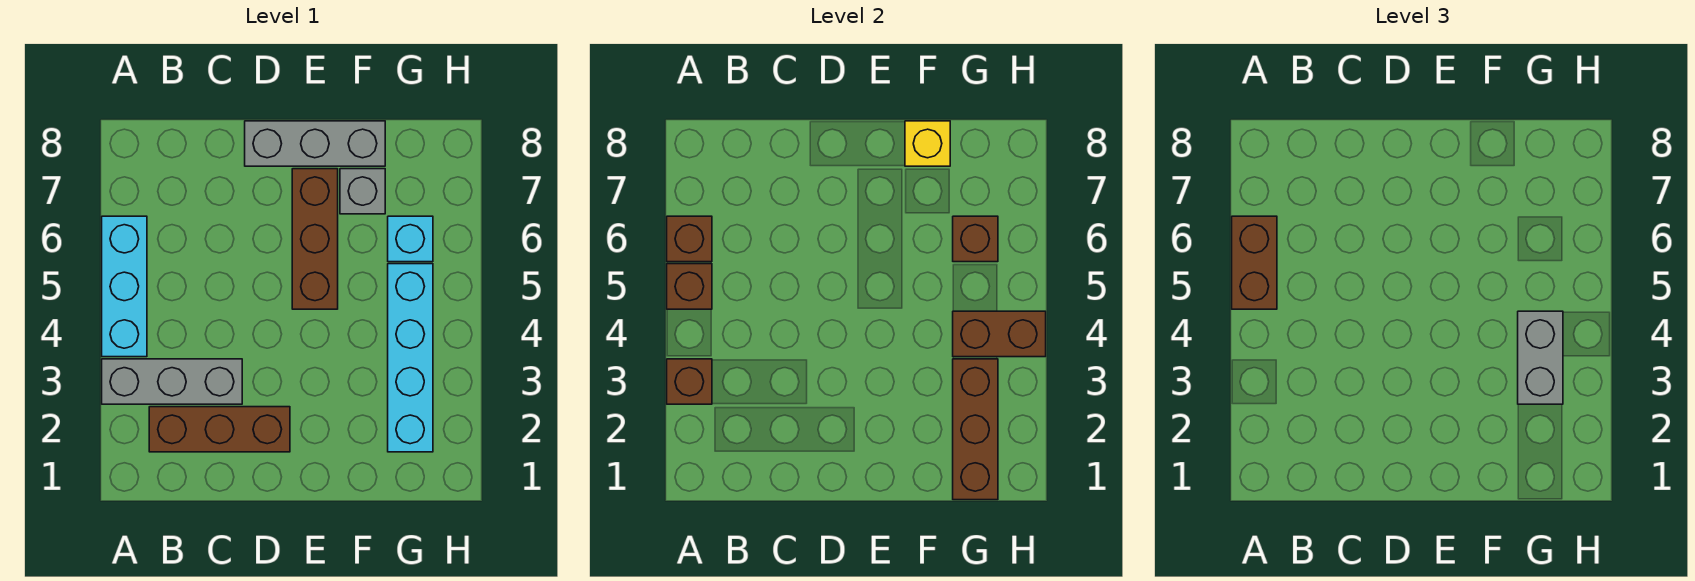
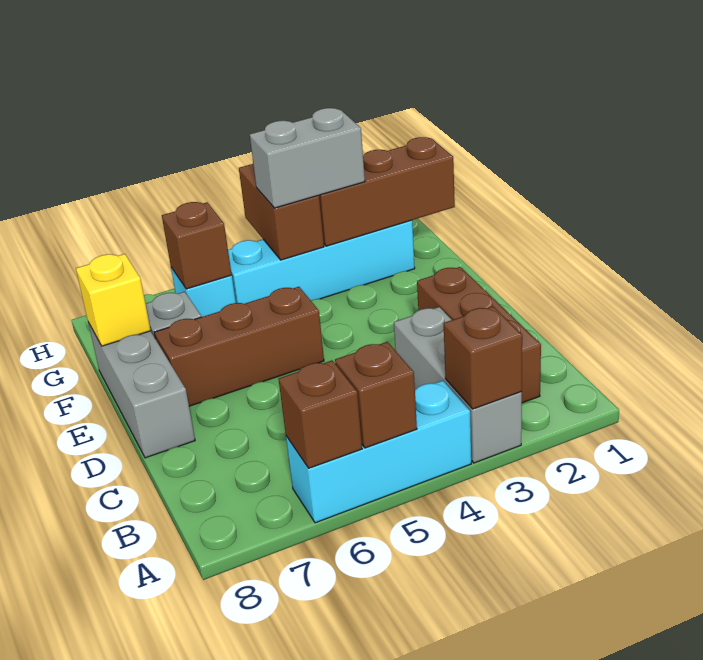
brown brick A5:A6 level 3 -> none

